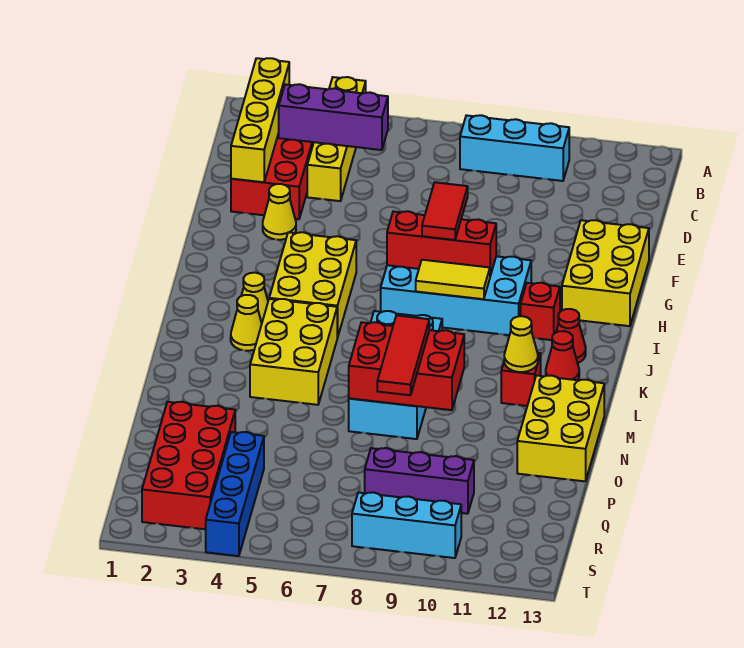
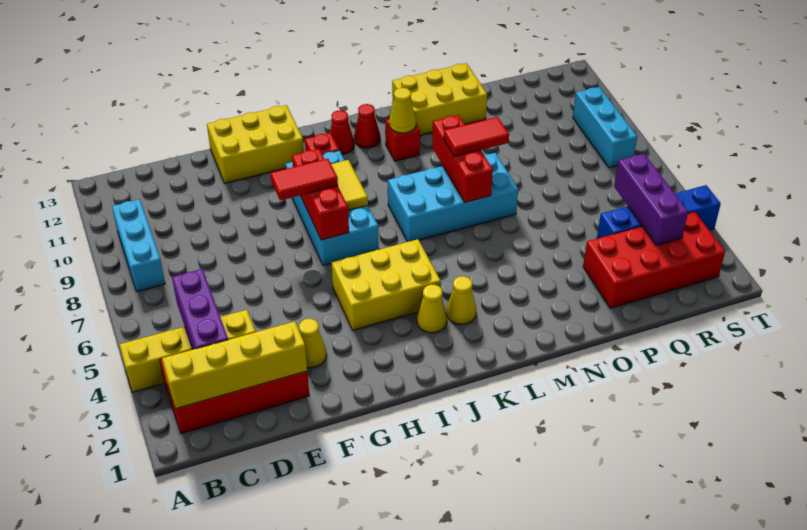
yellow brick K4:M5 level 1 -> none
red brick M7:N9 level 2 -> red brick M7:M9 level 2
red tile M8:O8 level 3 -> red tile M8:N8 level 3
purple brick Q8:Q10 level 1 -> purple brick R3:R5 level 2

